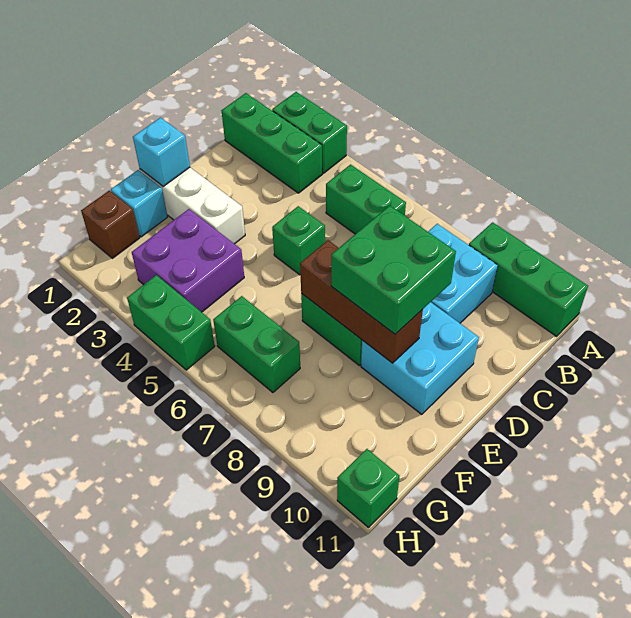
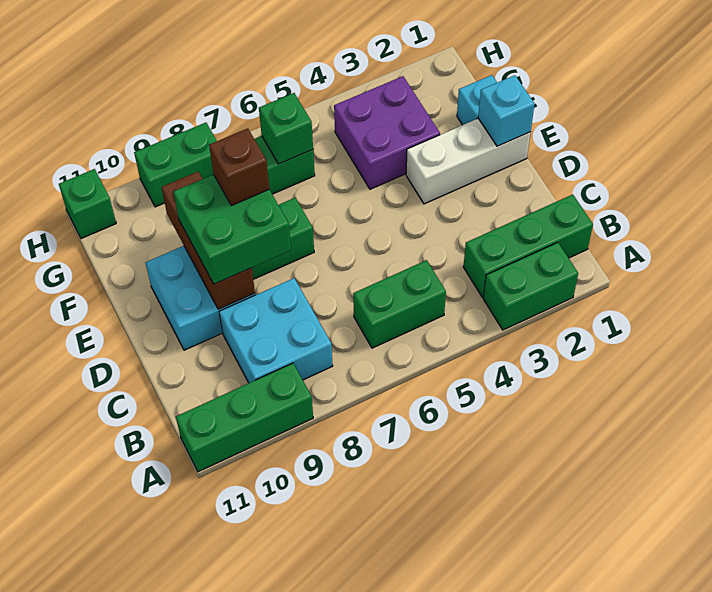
green brick D5 level 1 -> green brick G6 level 2
brown brick E7:E9 level 2 -> brown brick D9:F9 level 2
brown brick G1 level 1 -> brown brick E8 level 4
green brick H4:H5 level 1 -> green brick H8:H9 level 1

